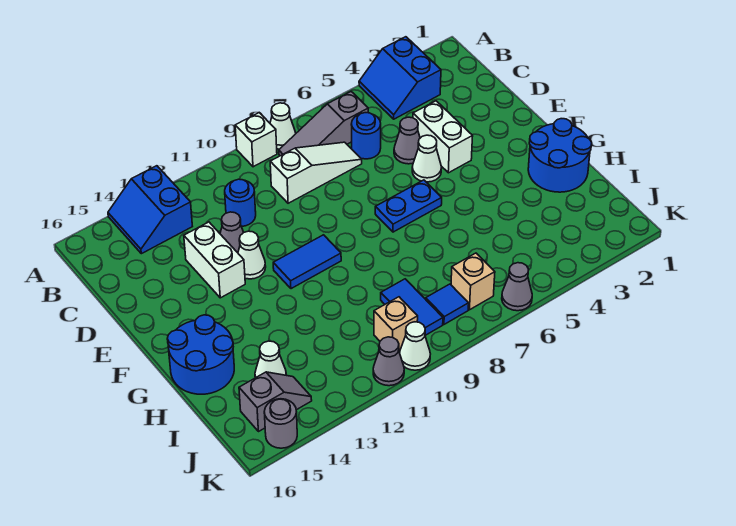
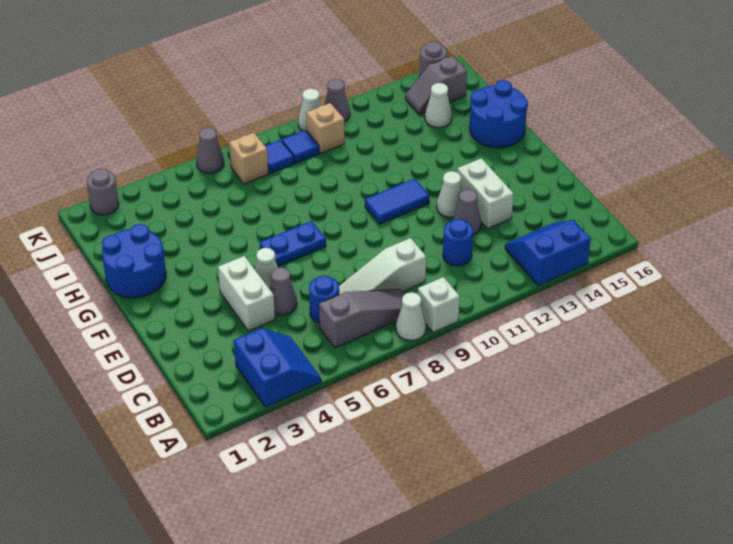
blue slope A13:B14 level 1 top 13 -> blue slope A13:B14 level 1 top A
blue tile I9:J9 level 1 -> blue tile J9 level 1
none -> grey round brick K2 level 1

